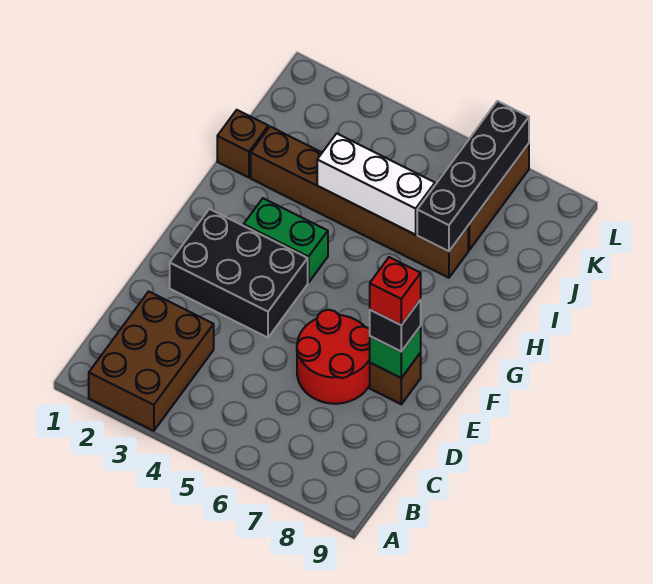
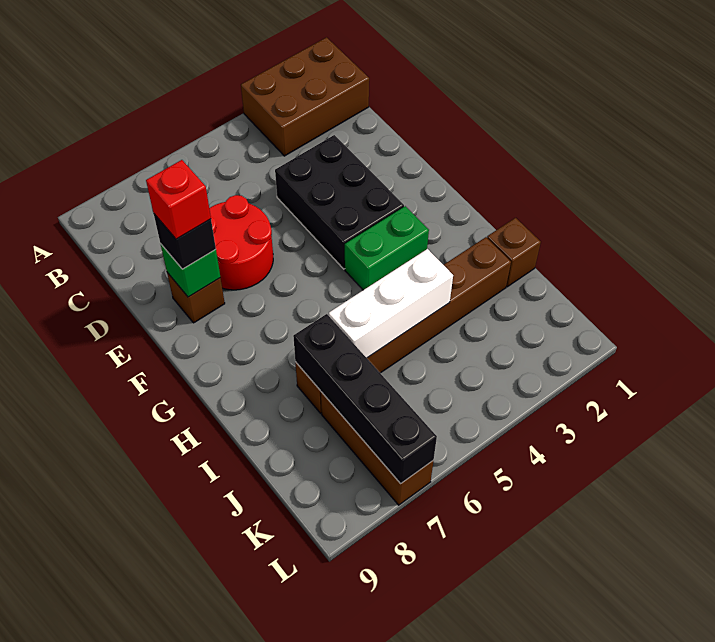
brown brick A2:C3 level 1 -> brown brick A1:B3 level 1
black brick E2:F4 level 1 -> black brick D3:F4 level 1

